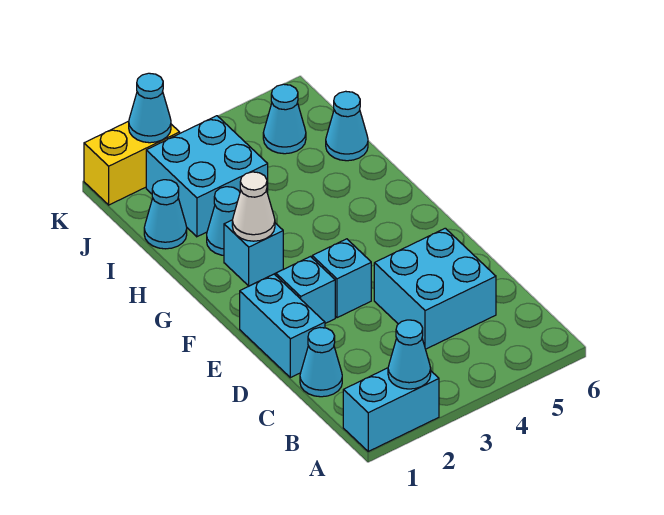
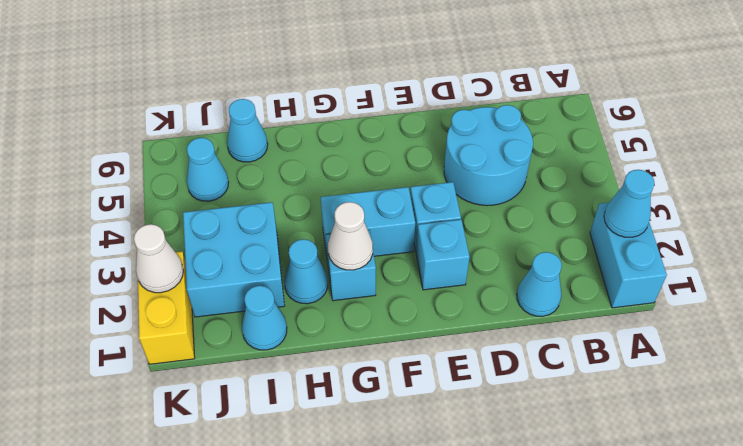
cyan brick C4:D5 level 1 -> cyan round brick C4:D5 level 1
cyan brick D1:E1 level 1 -> cyan brick F3:G3 level 1
cyan cone K2 level 2 -> white cone K2 level 2

